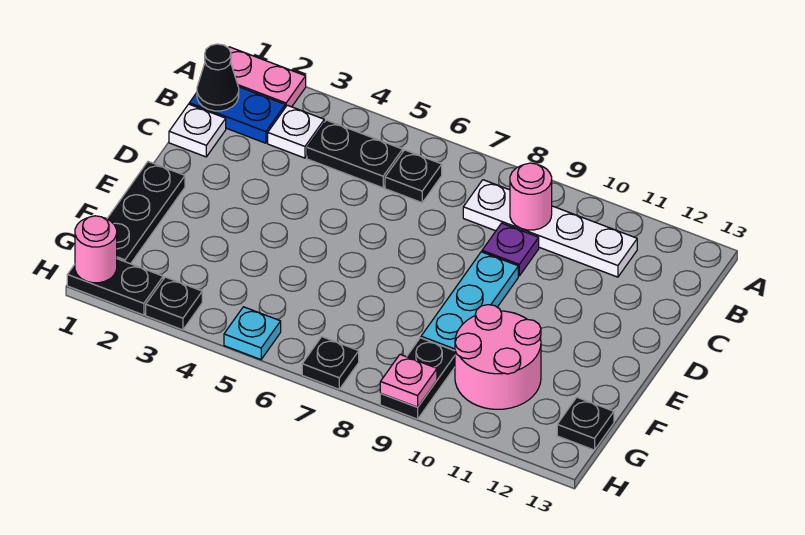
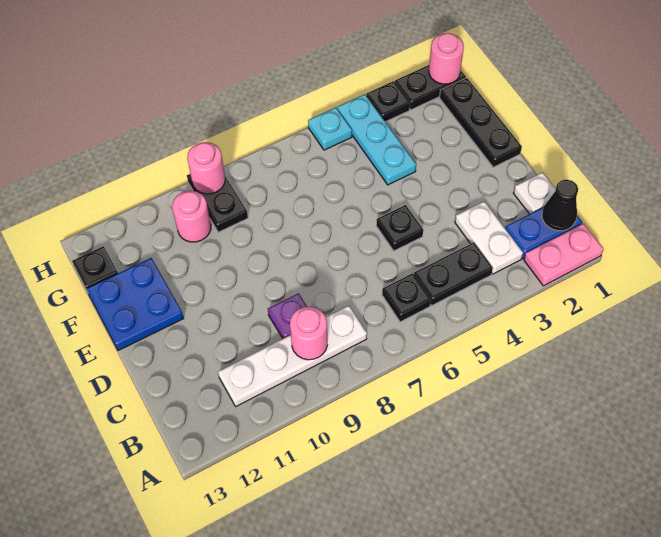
white plate B3 level 1 -> white plate B3:C3 level 1
cyan plate D9:F9 level 1 -> cyan plate F4:H4 level 1
none -> blue plate E12:F13 level 1
pink round brick F10:G11 level 1 -> pink round brick G10 level 1
black plate H7 level 1 -> black plate D5 level 1
pink plate H9 level 2 -> pink round brick H9 level 2

